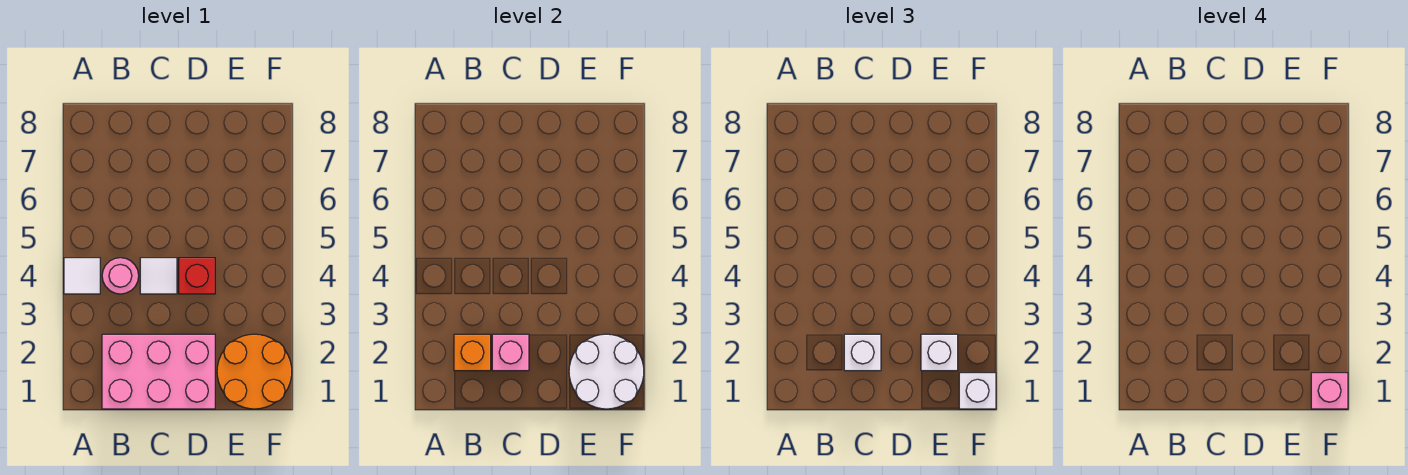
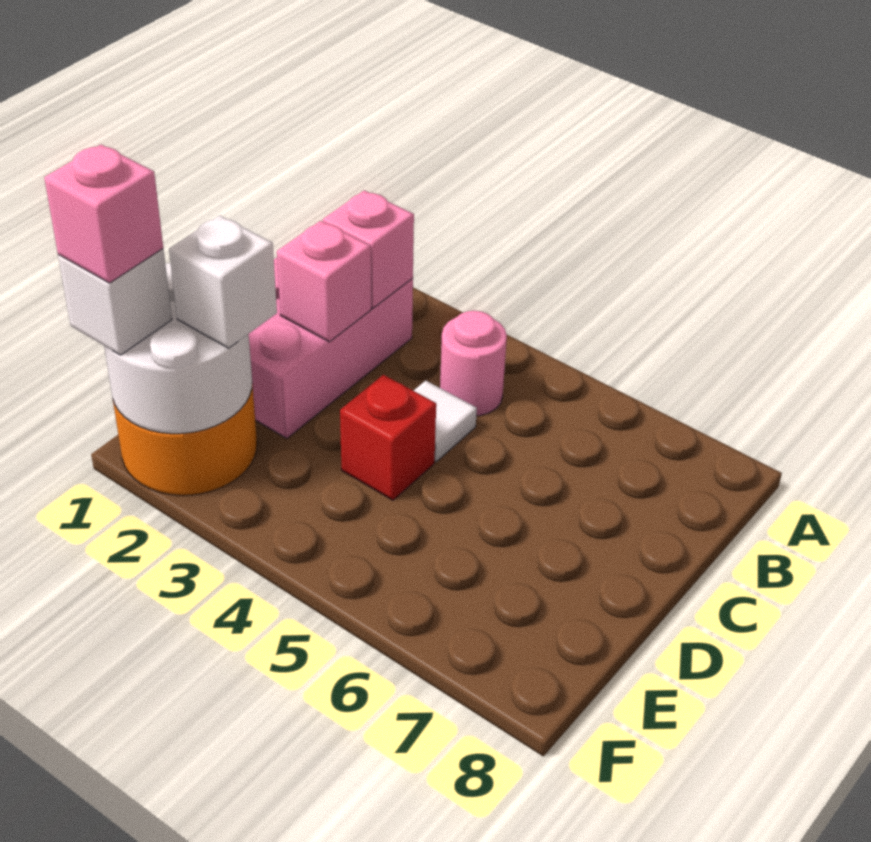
white tile A4 level 1 -> none
orange brick B2 level 2 -> pink brick B2 level 2
white brick C2 level 3 -> none

